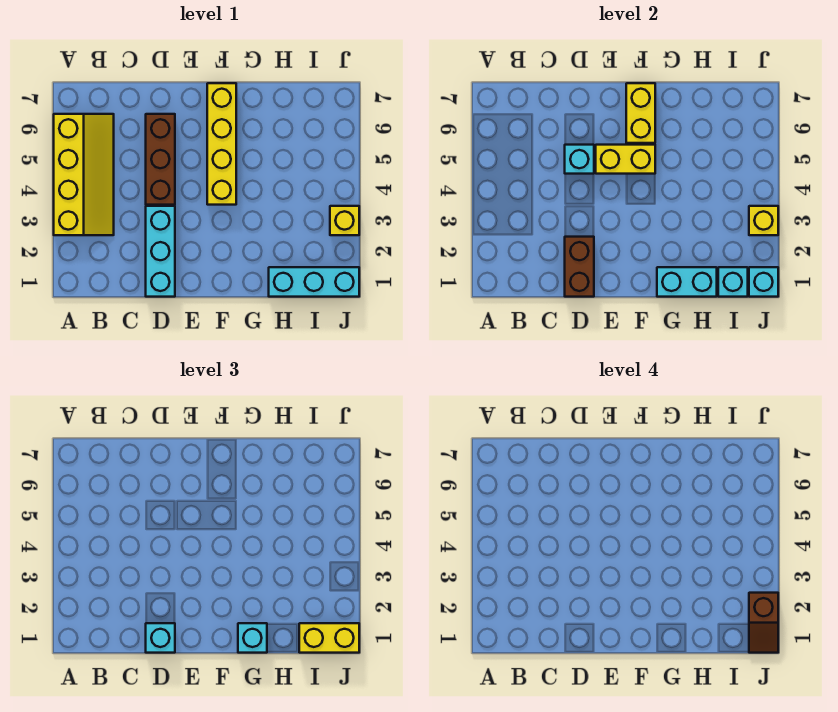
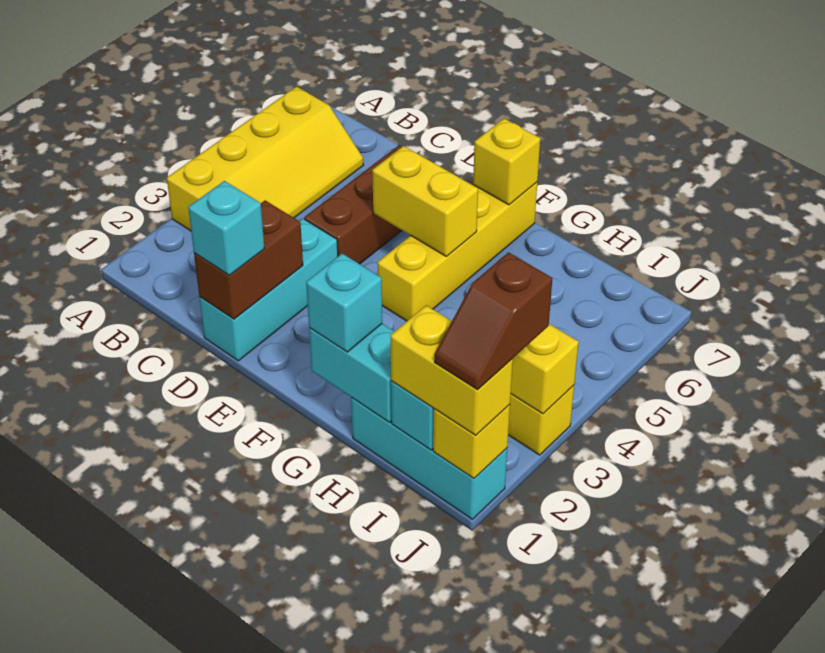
cyan brick D5 level 2 -> none
yellow brick F6:F7 level 2 -> yellow brick F7 level 2
cyan brick J1 level 2 -> yellow brick J1 level 2

